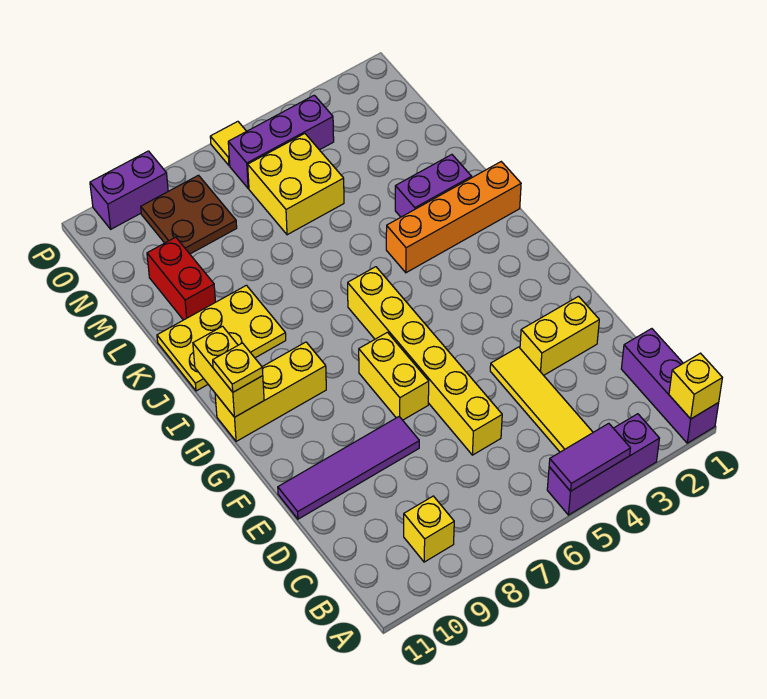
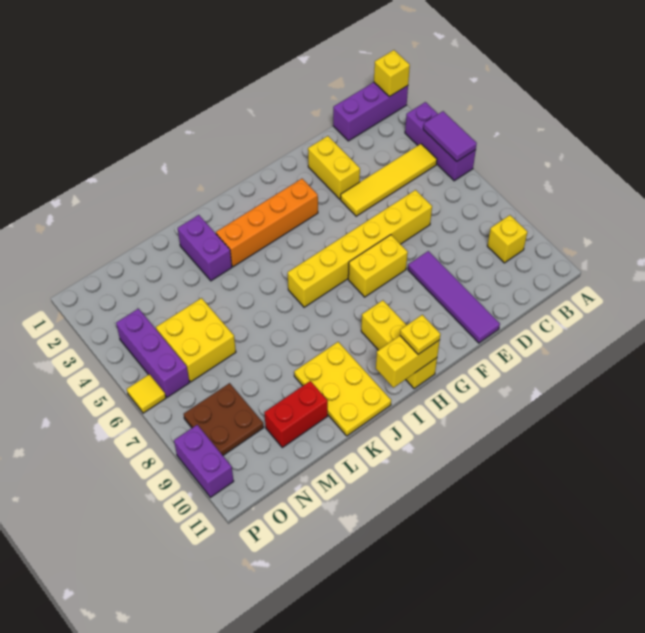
orange brick J1:J4 level 1 -> orange brick G3:J3 level 1

